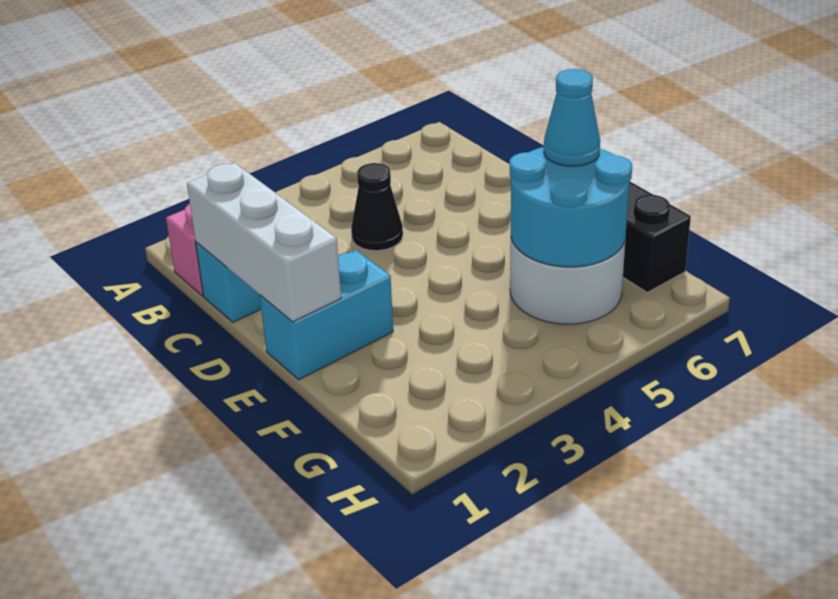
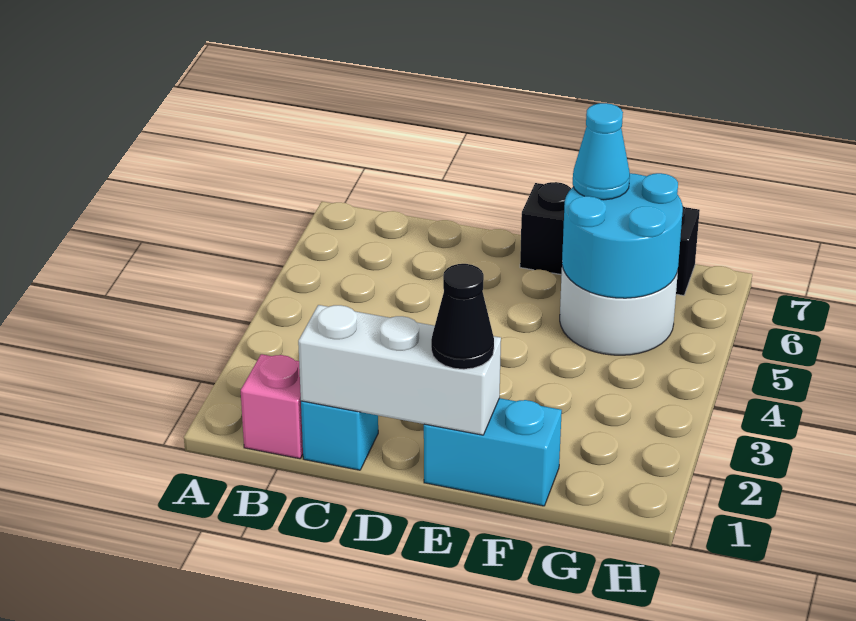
black cone C4 level 1 -> black cone E1 level 3
cyan brick E1:E2 level 1 -> cyan brick E1:F1 level 1

